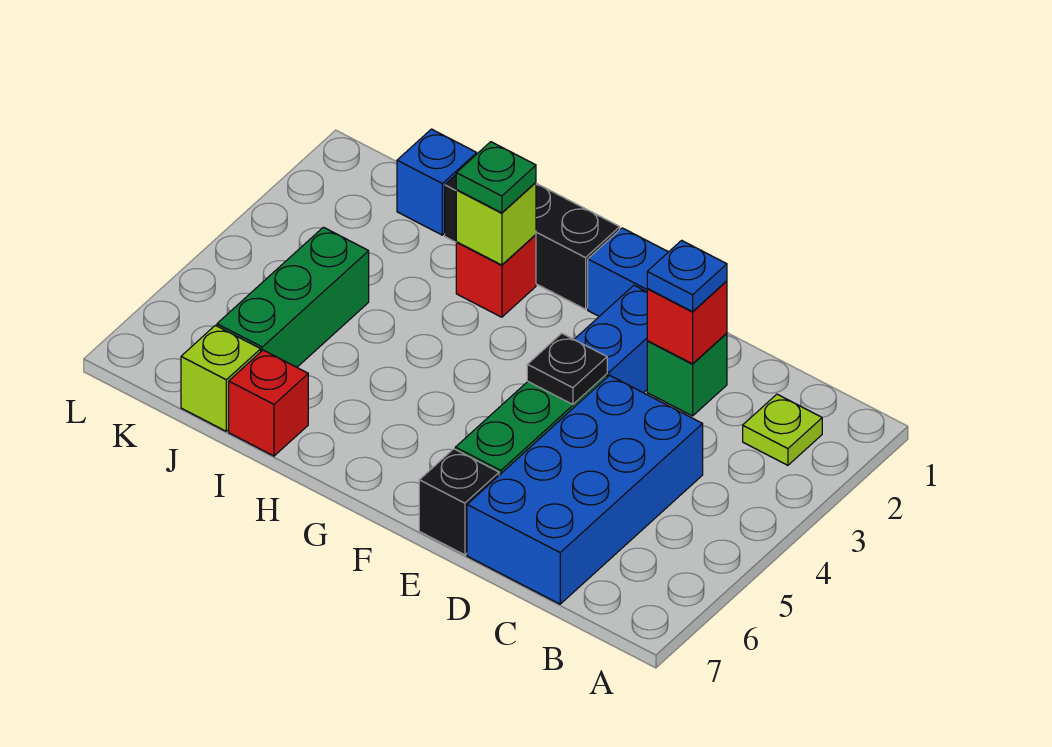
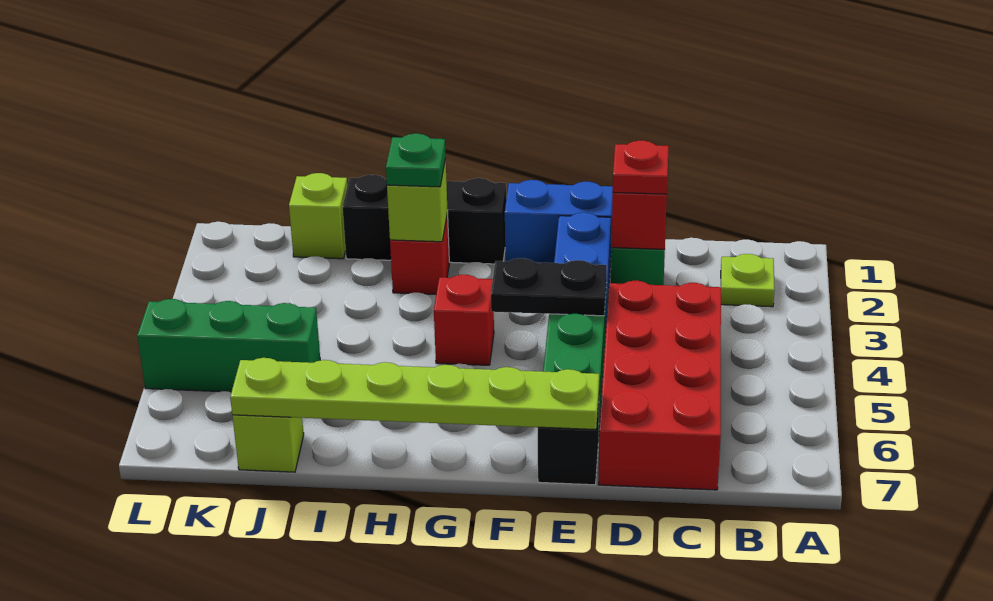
blue brick C4:D7 level 1 -> red brick C4:D7 level 1
blue plate D2 level 3 -> red plate D2 level 3
black plate E4 level 2 -> black plate E4:F4 level 2
none -> lime plate E7:J7 level 2
red brick I7 level 1 -> red brick G4 level 1
blue brick J1 level 1 -> lime brick J1 level 1
green brick J4:J6 level 1 -> green brick J5:L5 level 1

